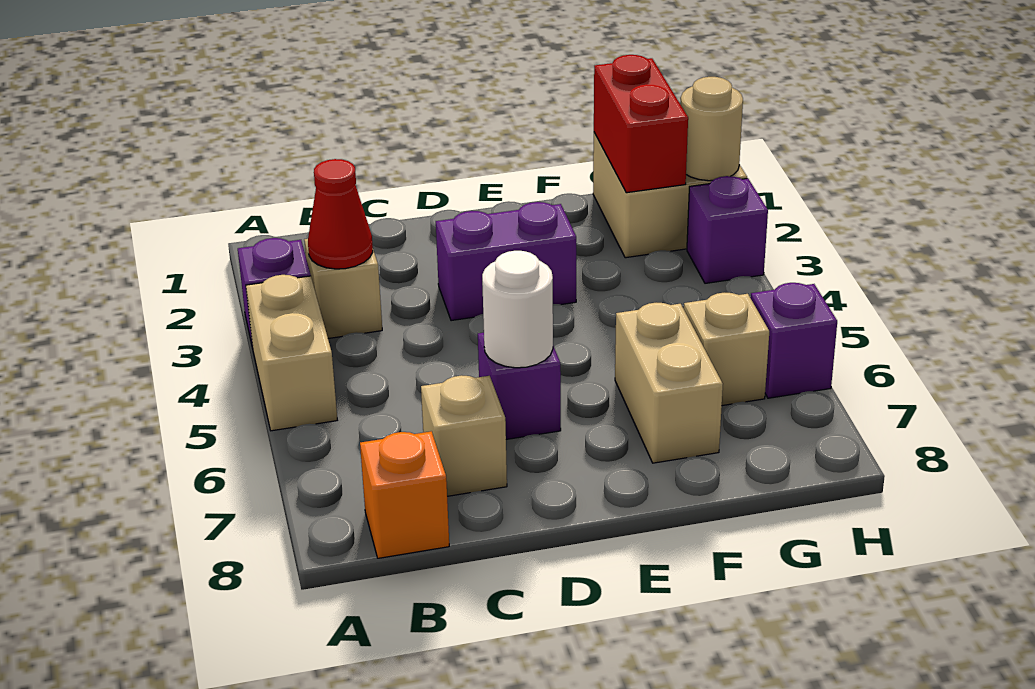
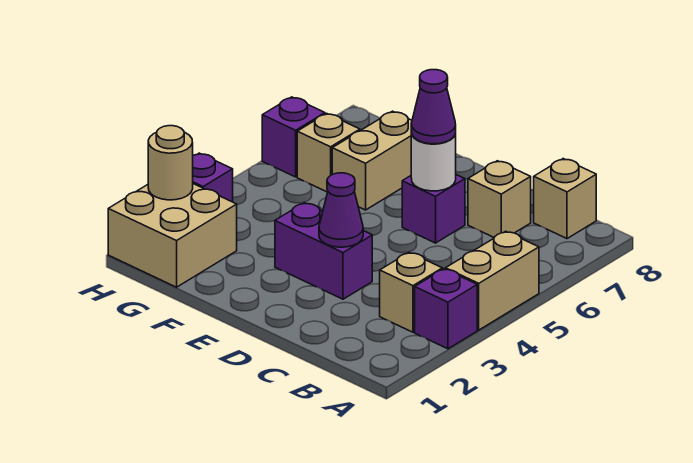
red cone B3 level 2 -> none
orange brick B8 level 1 -> tan brick B8 level 1
none -> purple cone D3 level 2
none -> purple cone D6 level 3
red brick G1:G2 level 2 -> none

